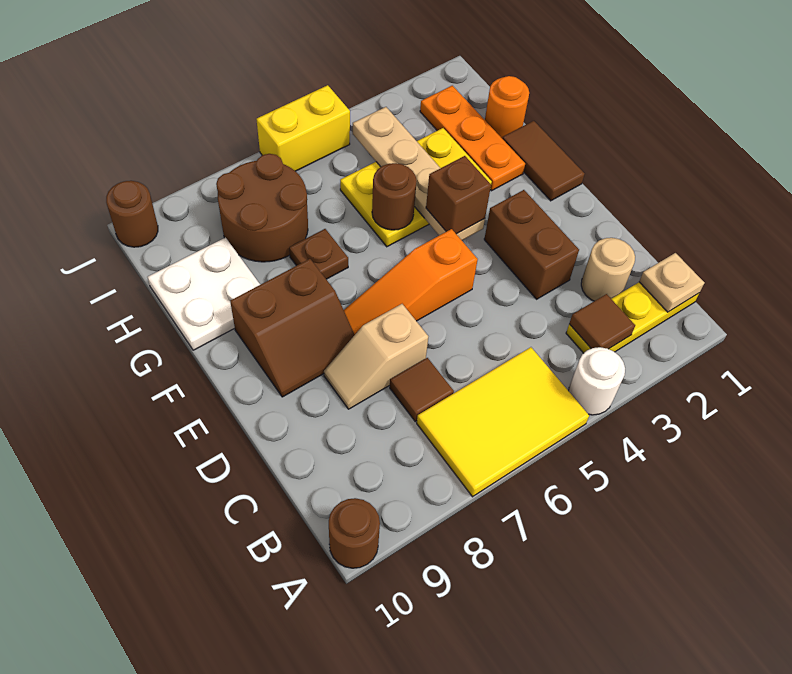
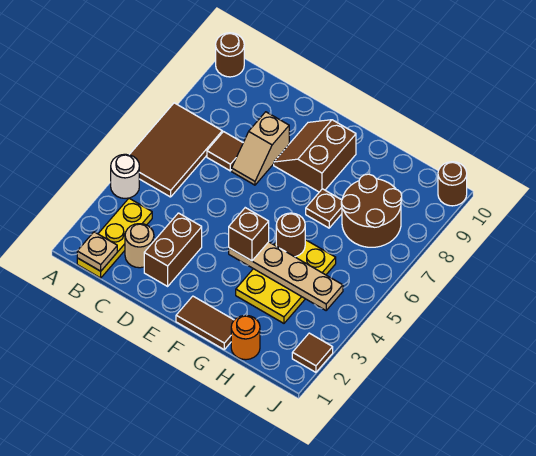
yellow tile A5:B7 level 1 -> brown tile A5:B7 level 1
brown tile B3 level 2 -> brown tile J2 level 1
brown brick D3:E3 level 1 -> brown brick D2:D3 level 1
tan slope D7:D8 level 1 top 7 -> tan slope D7:D8 level 1 top 8
orange slope E5:E7 level 1 top 5 -> none
orange plate G2:I2 level 1 -> none
white plate G9:H10 level 1 -> none
yellow brick J5:J6 level 1 -> none

